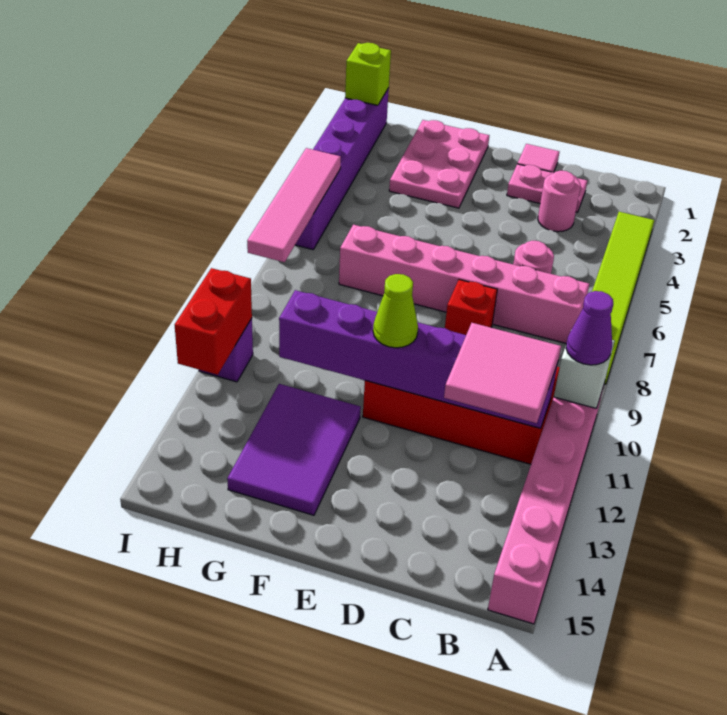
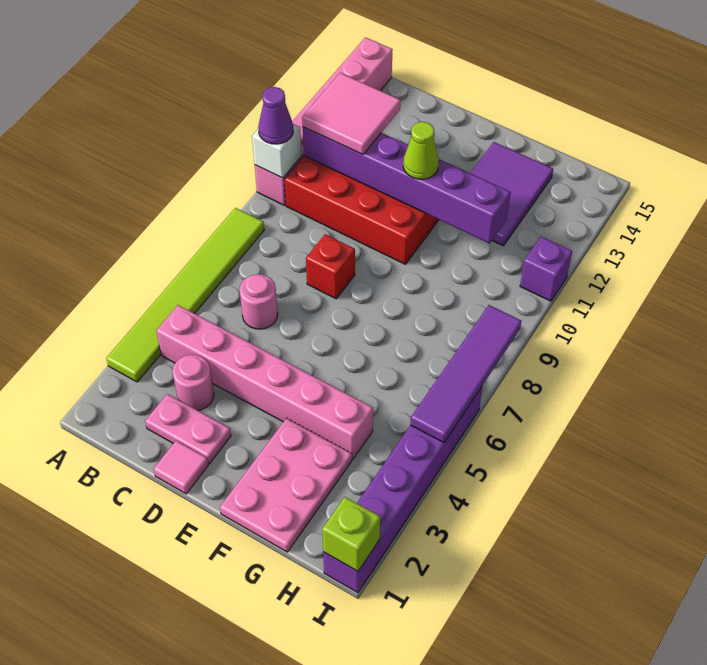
pink brick B7:G7 level 1 -> pink brick B4:G4 level 1
pink tile I5:I8 level 2 -> purple tile I5:I8 level 2
red brick I11:I12 level 2 -> none

